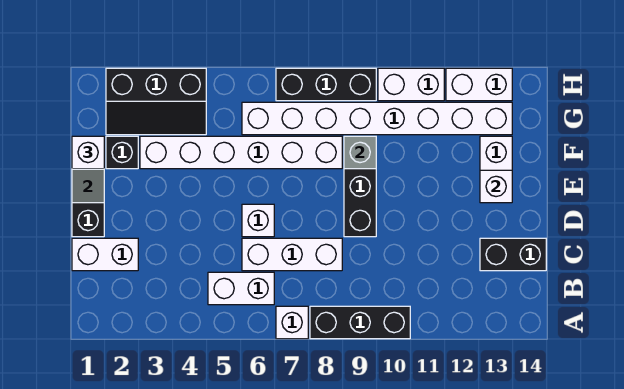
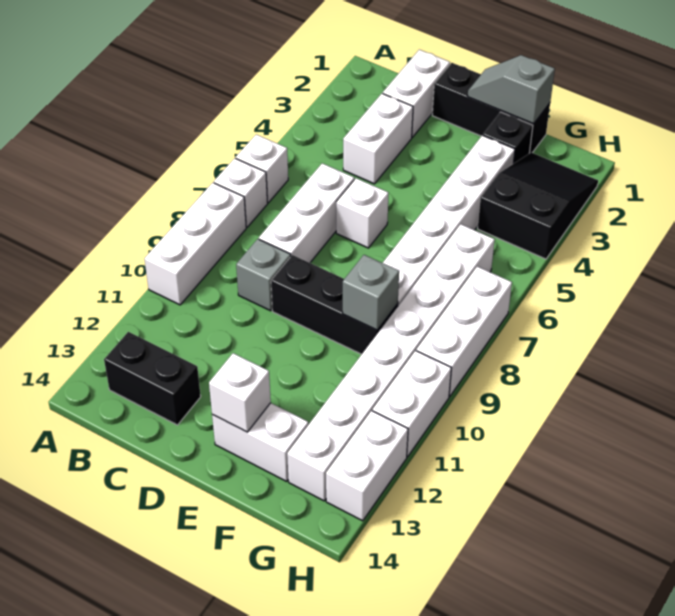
black brick A8:A10 level 1 -> white brick A8:A10 level 1
white brick B5:B6 level 1 -> white brick C3:C4 level 1
none -> grey brick C9 level 1
black brick C13:C14 level 1 -> black brick B13:C13 level 1
white brick F1 level 3 -> white brick A6 level 1
black slope G2:H4 level 1 top H -> black slope G2:H4 level 1 top 4
black brick H7:H9 level 1 -> white brick H7:H9 level 1

